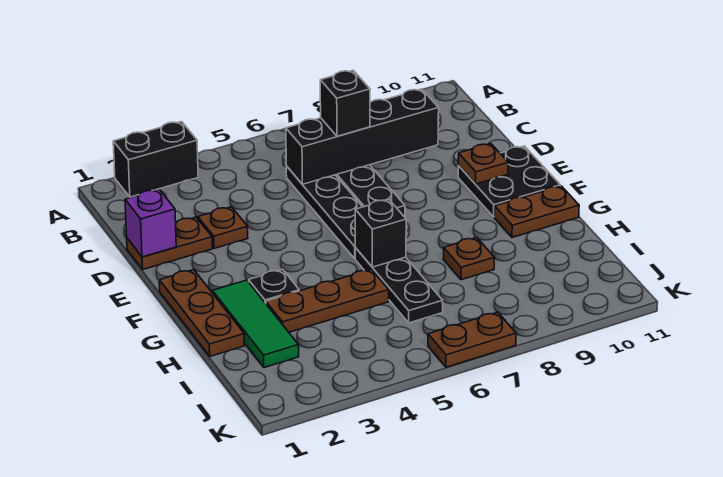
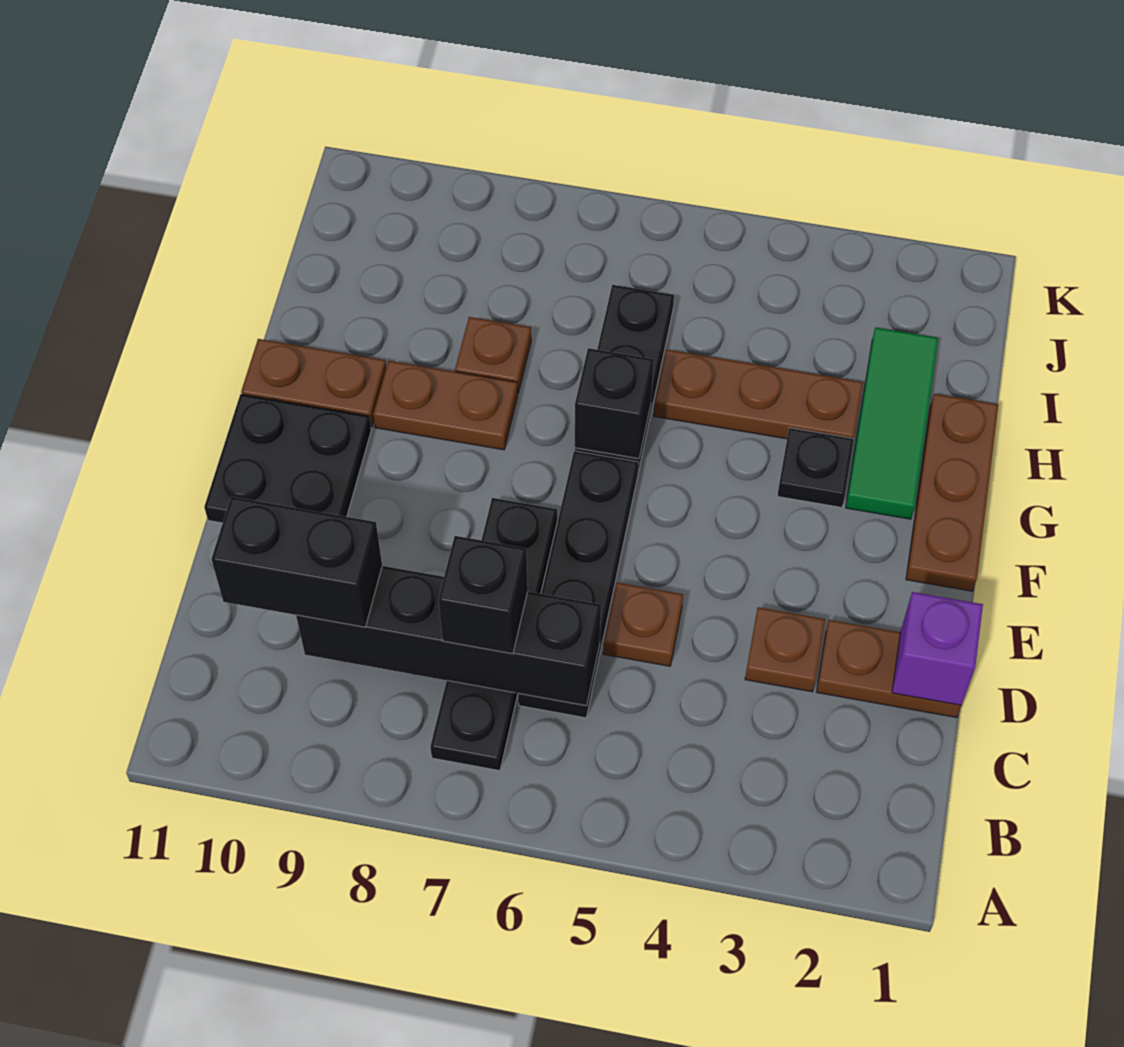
black brick A2:A3 level 1 -> black brick C9:C10 level 3
brown plate E10 level 2 -> brown plate D5 level 1
brown plate K6:K7 level 1 -> brown plate G8:G9 level 1

